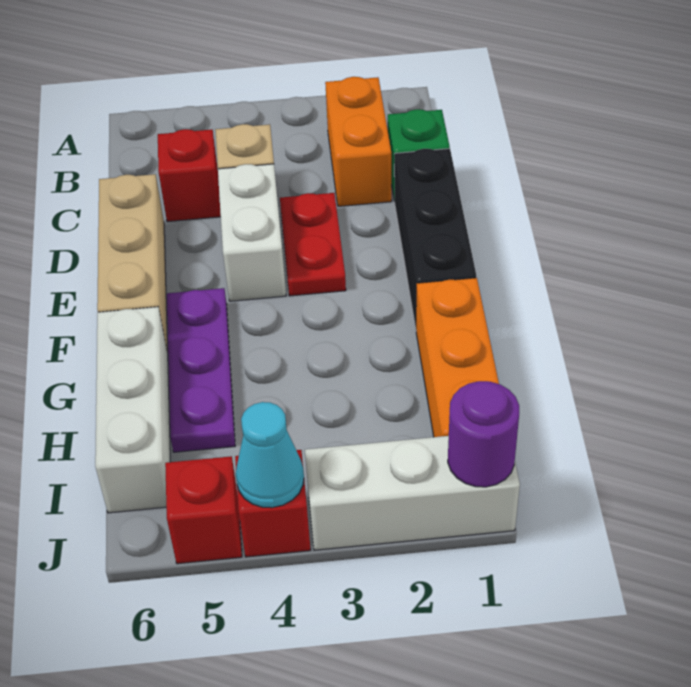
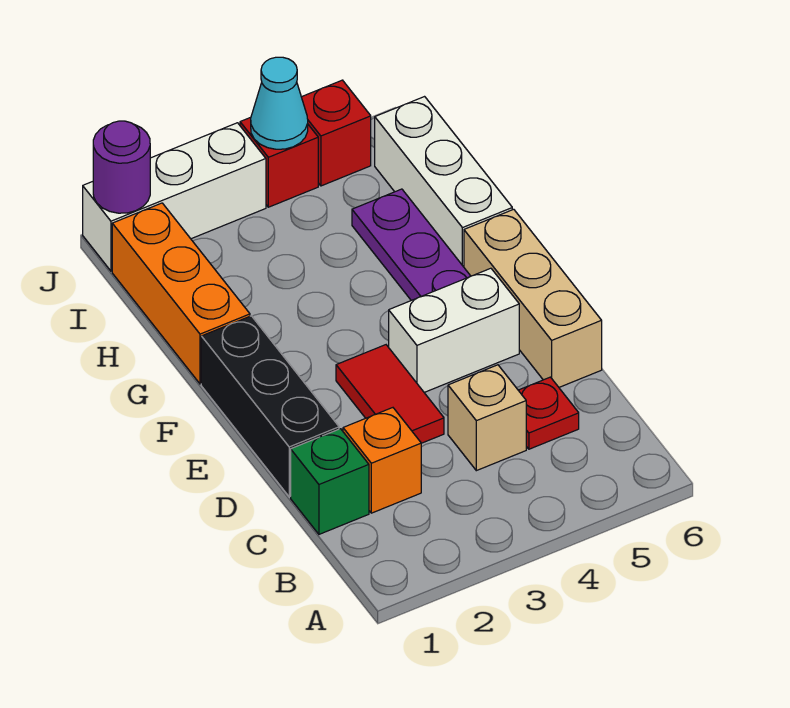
orange brick B2:C2 level 1 -> orange brick C2 level 1
red brick C5 level 1 -> red plate C5 level 1
red plate D3:E3 level 1 -> red tile D3:E3 level 1
white brick D4:E4 level 1 -> white brick E4:E5 level 1

